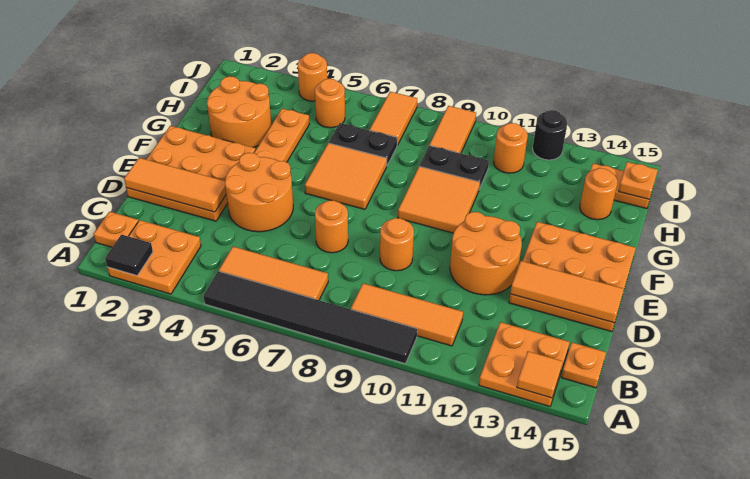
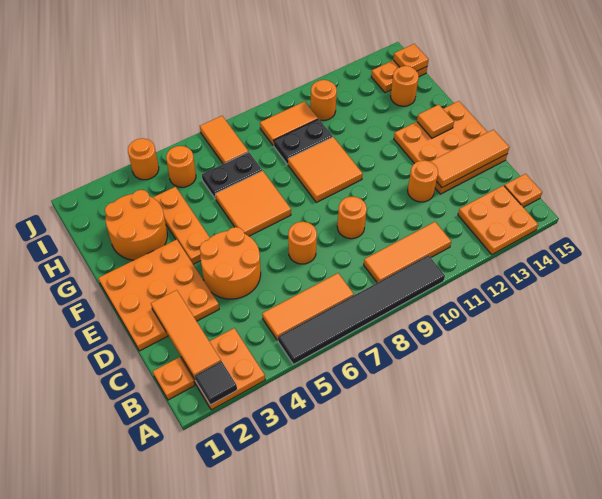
orange tile A14 level 2 -> orange tile F14 level 2
orange tile D1:D3 level 2 -> orange tile B2:D2 level 2
orange round brick D11:E12 level 1 -> orange round brick D12 level 1
orange tile I9:J9 level 1 -> orange tile I9:I10 level 1
black round brick J12 level 1 -> none

